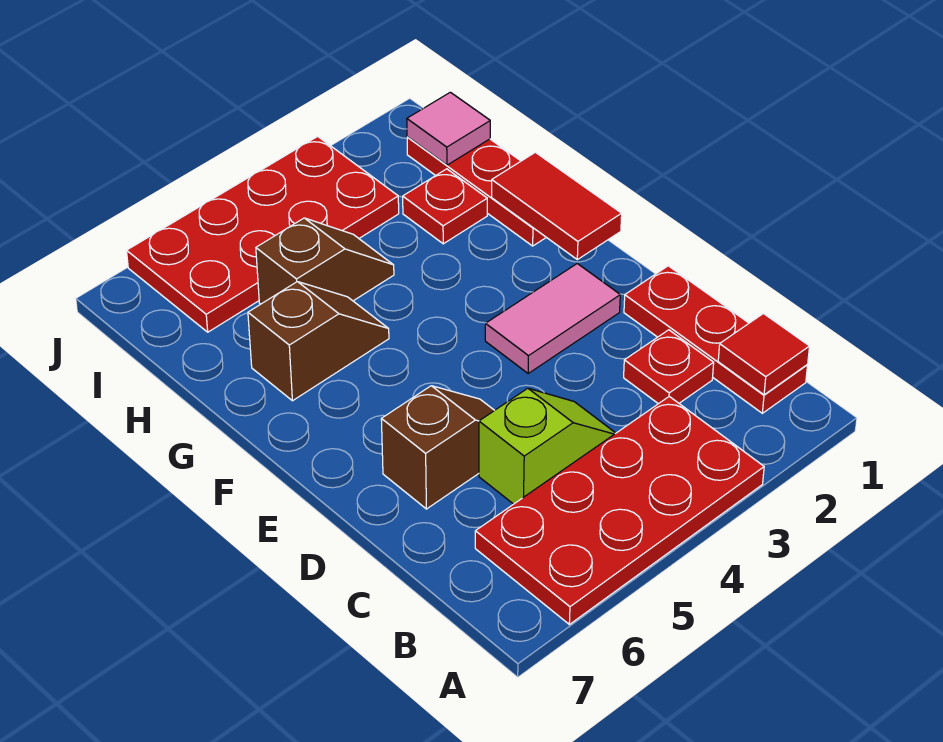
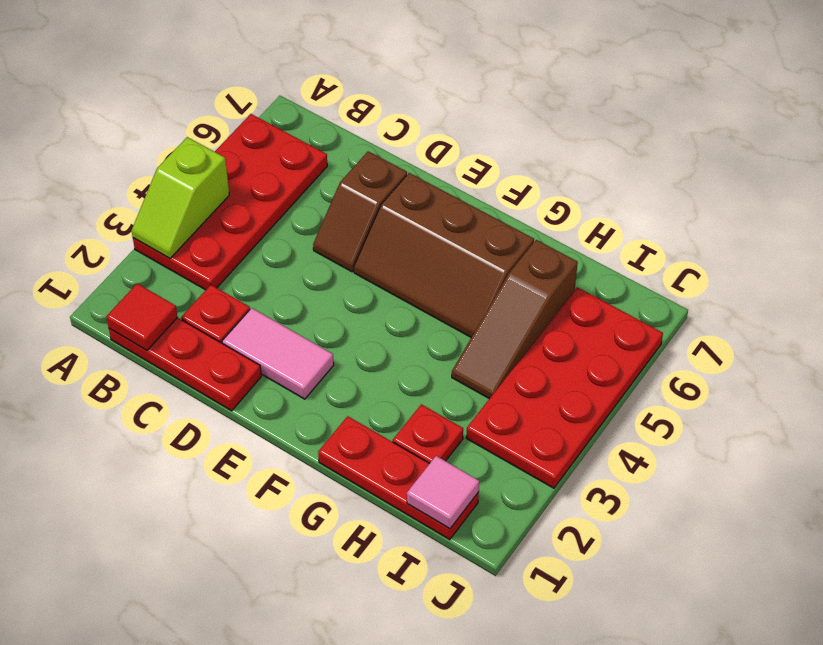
lime slope C4:C5 level 1 top 5 -> lime slope A3:A4 level 2 top 4
pink tile E2:E3 level 1 -> pink tile D2:E2 level 1
red tile F1:G1 level 2 -> none
brown slope G5:G6 level 1 top 6 -> brown slope E5:G6 level 1 top 6
brown slope H4:H5 level 1 top 5 -> brown slope H4:H6 level 1 top 6

